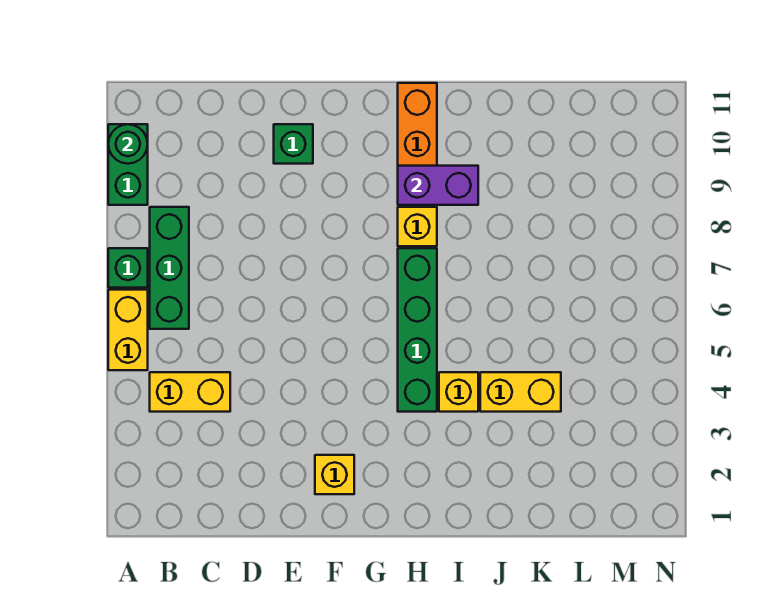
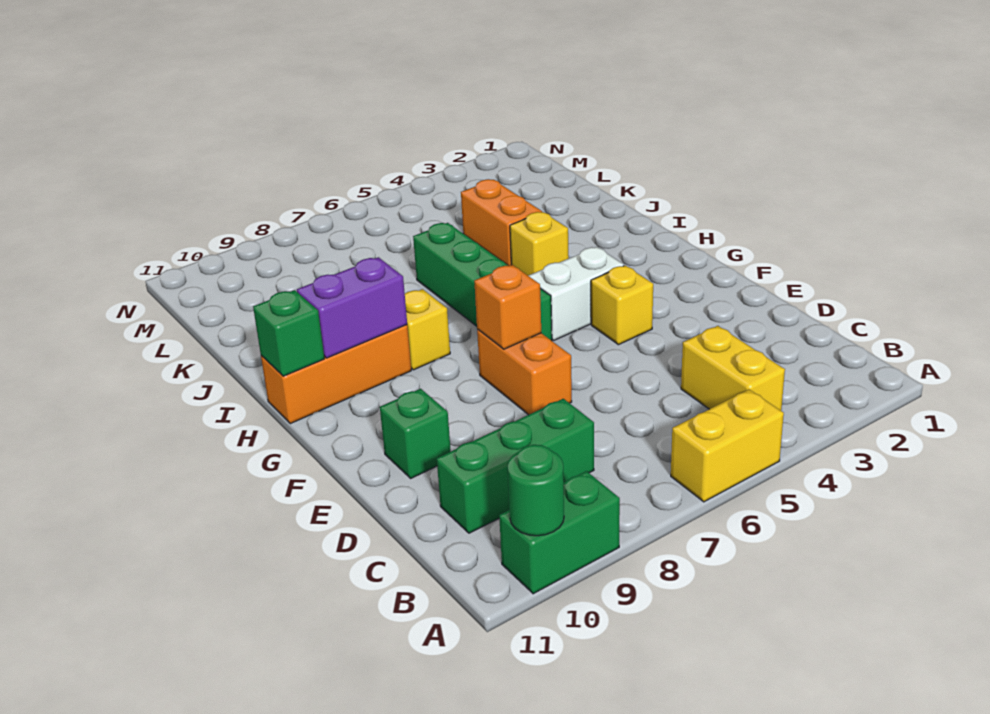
green brick A7 level 1 -> green brick H11 level 2
green brick B6:B8 level 1 -> green brick C8:C10 level 1
none -> orange brick E7:F7 level 1
yellow brick F2 level 1 -> yellow brick F4 level 1
none -> orange brick F7 level 2
none -> white brick G4:G5 level 1
green brick H4:H7 level 1 -> green brick G6:J6 level 1
purple brick H9:I9 level 2 -> purple brick H9:H10 level 2
yellow brick J4:K4 level 1 -> orange brick J4:K4 level 1

